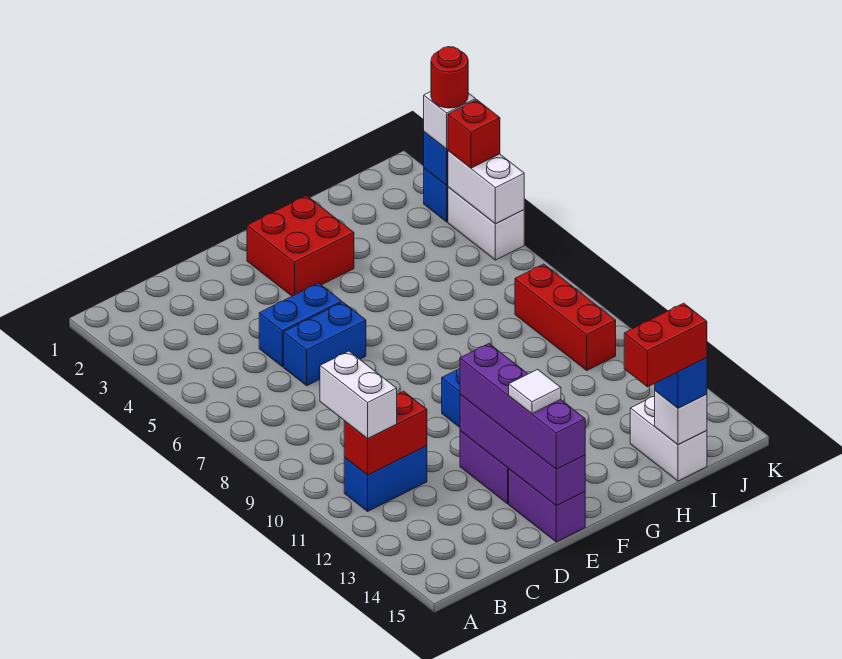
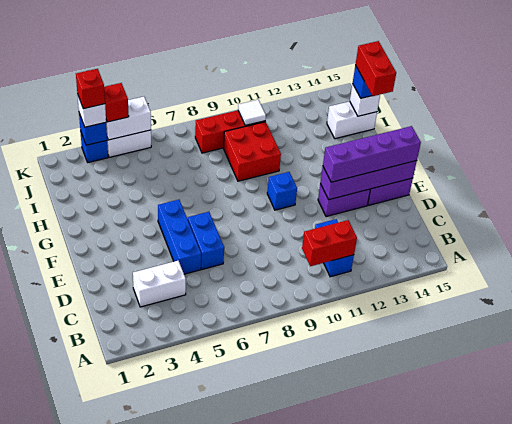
white brick B10:B11 level 3 -> white brick C3:C4 level 1
red brick B11:C11 level 2 -> red brick B10:B11 level 2
blue brick D5:E5 level 1 -> blue brick D5:F5 level 1
white tile E14 level 4 -> white tile J10 level 2
red brick F2:G3 level 1 -> red brick H9:I10 level 1
red round brick K3 level 4 -> red brick K3 level 4

